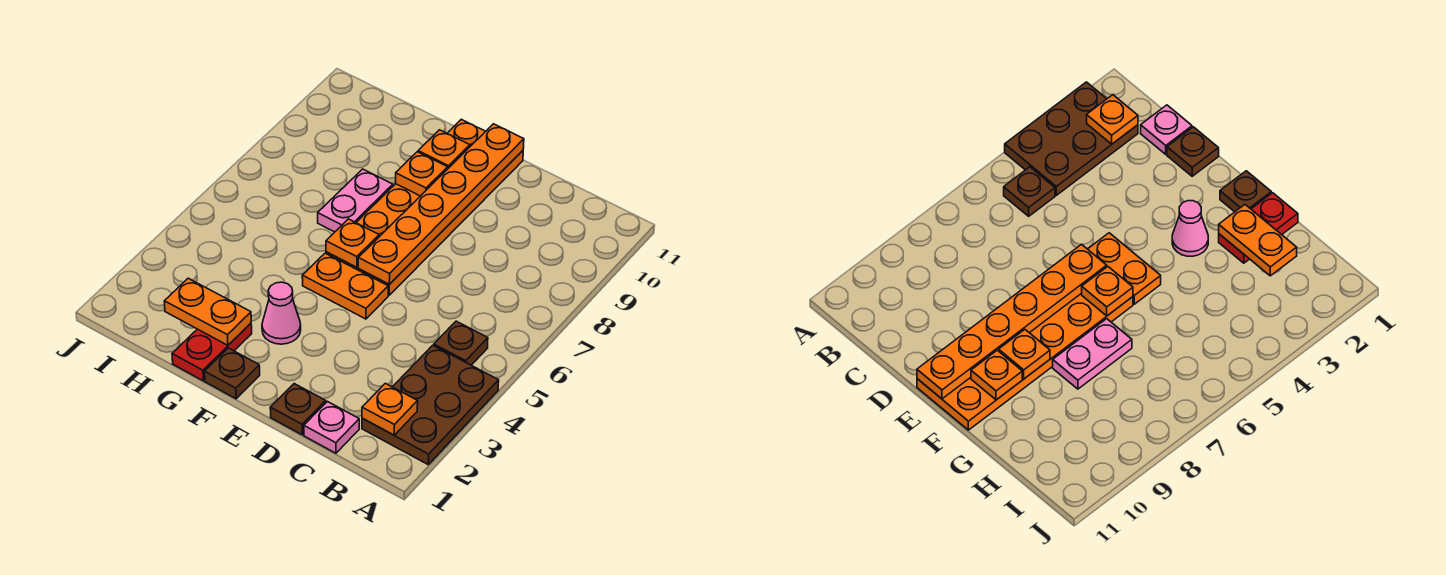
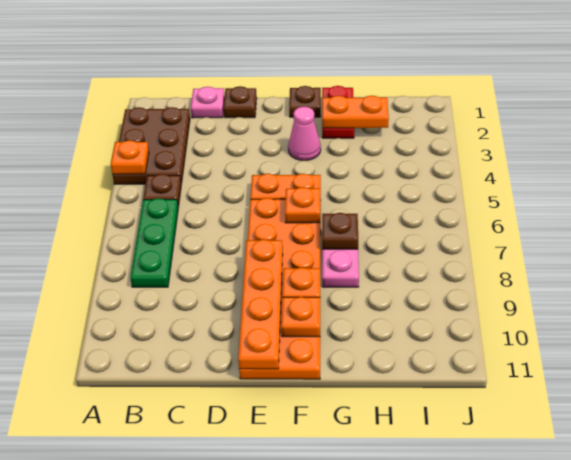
orange plate B2 level 2 -> orange plate A4 level 2
none -> green plate B6:B8 level 1
orange plate E6:E11 level 2 -> orange plate E8:E11 level 2
none -> brown plate G7 level 2

